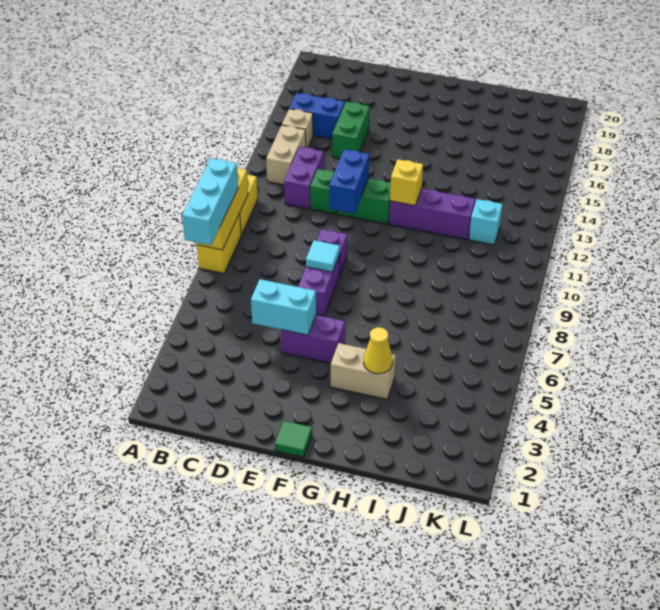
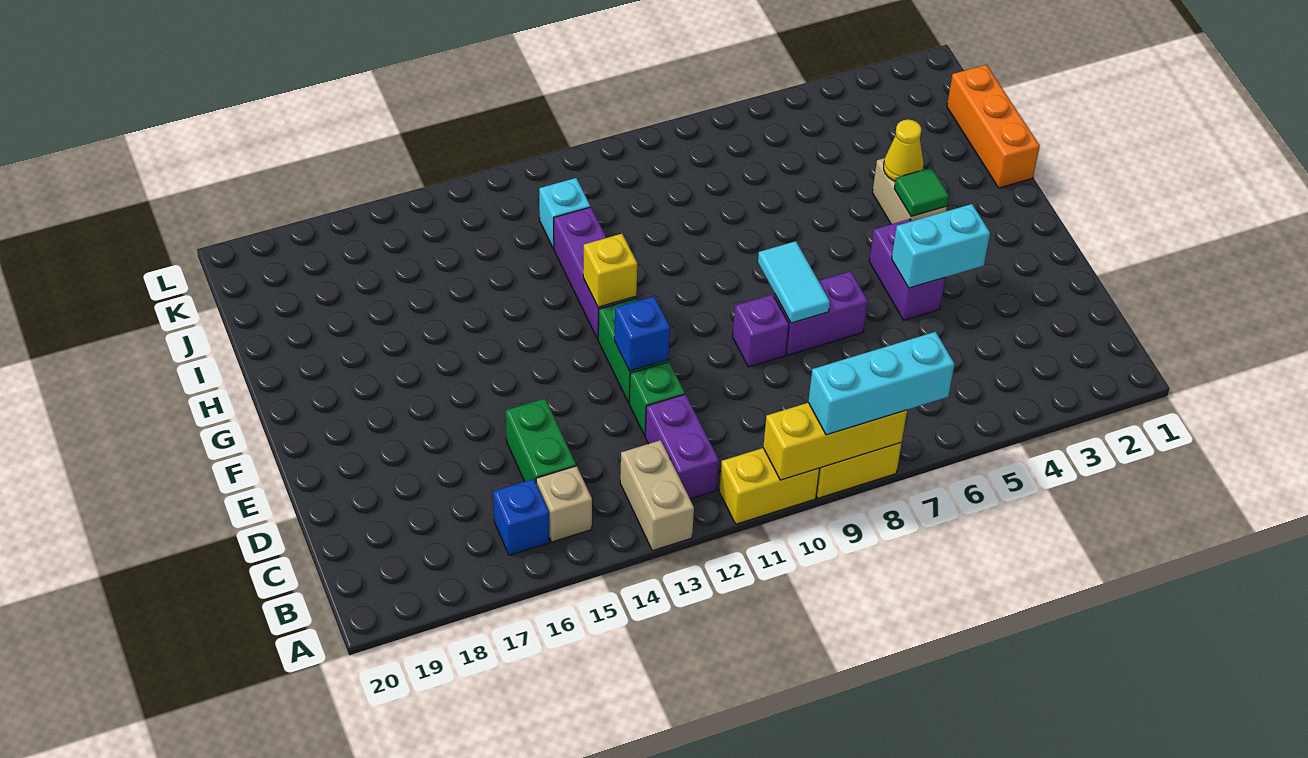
tan brick B13:B14 level 1 -> tan brick A13:B13 level 1
blue brick B16:C16 level 1 -> blue brick B16 level 1
purple brick C12:C13 level 1 -> purple brick B12:C12 level 1
cyan brick D5:E5 level 2 -> cyan brick E4:E5 level 2
green brick D15:D16 level 1 -> green brick C15:D15 level 1
cyan tile E8 level 2 -> cyan tile E8:F8 level 2
blue brick E11:E12 level 2 -> blue brick E12 level 2
green tile F1 level 1 -> green tile G4 level 2
none -> orange brick H1:J1 level 1

